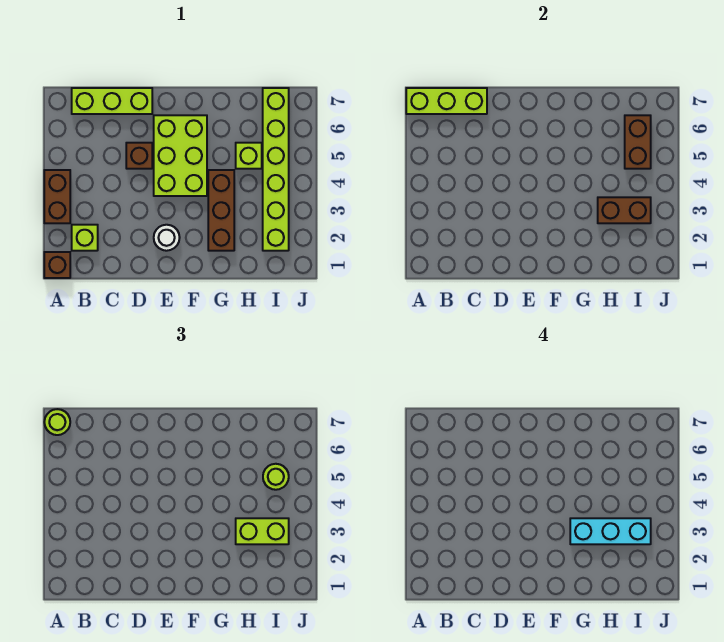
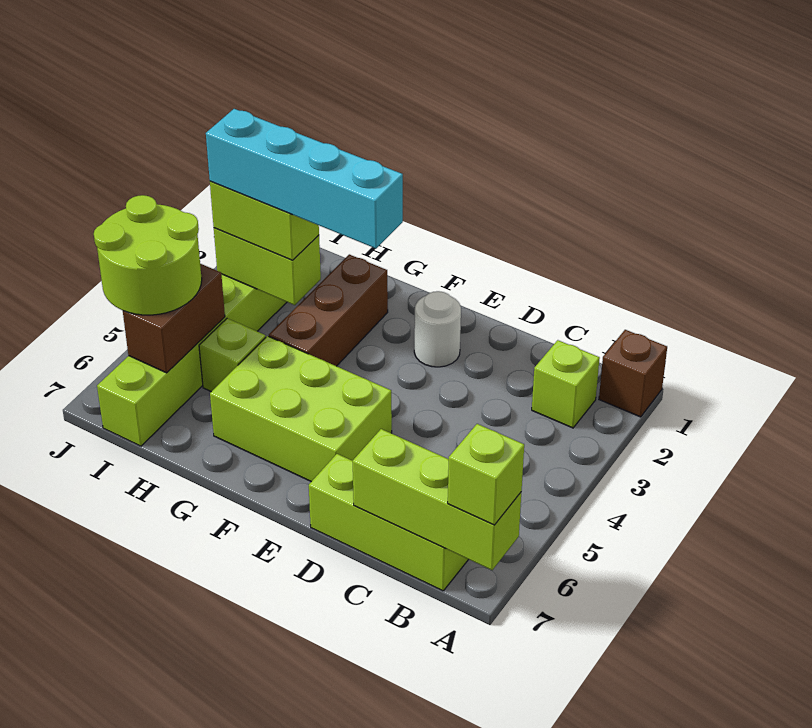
brown brick A3:A4 level 1 -> none
lime round brick A7 level 3 -> lime brick A7 level 3
brown brick D5 level 1 -> none
lime brick E4:F6 level 1 -> lime brick E5:G6 level 1
cyan brick G3:I3 level 4 -> cyan brick F3:I3 level 4
brown brick H3:I3 level 2 -> lime brick H3:I3 level 2
lime round brick I5 level 3 -> lime round brick I5:J6 level 3

